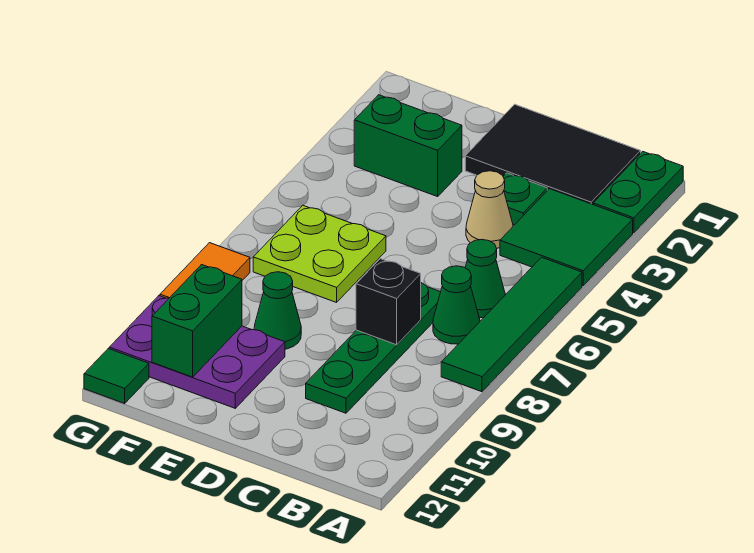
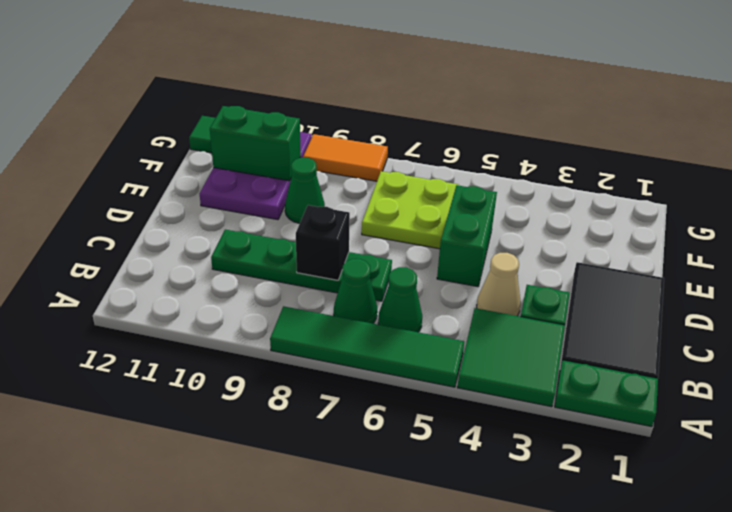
green brick E3:F3 level 1 -> green brick D5:E5 level 1

